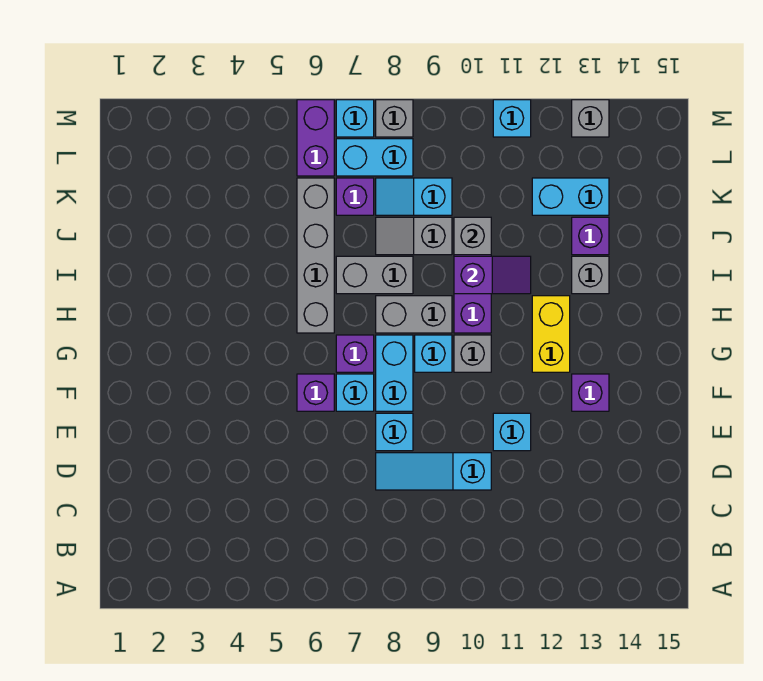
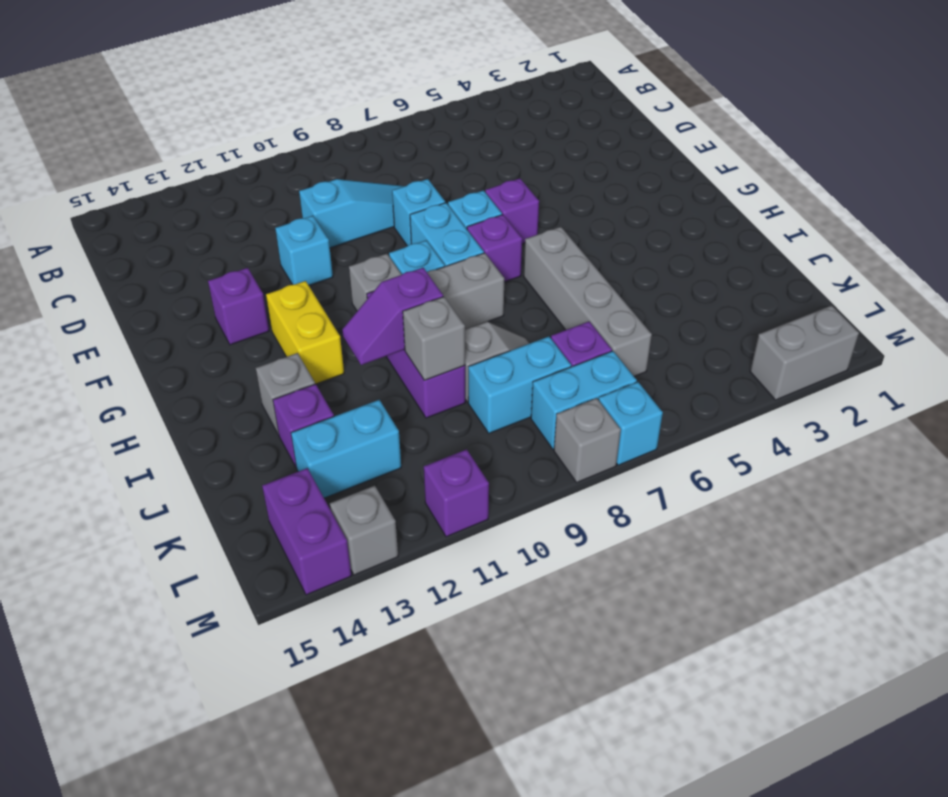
grey brick I7:I8 level 1 -> grey brick M2:M3 level 1
cyan slope K8:K9 level 1 top 9 -> cyan brick K8:K9 level 1
purple brick L6:M6 level 1 -> purple brick L14:M14 level 1
cyan brick M11 level 1 -> purple brick M11 level 1

